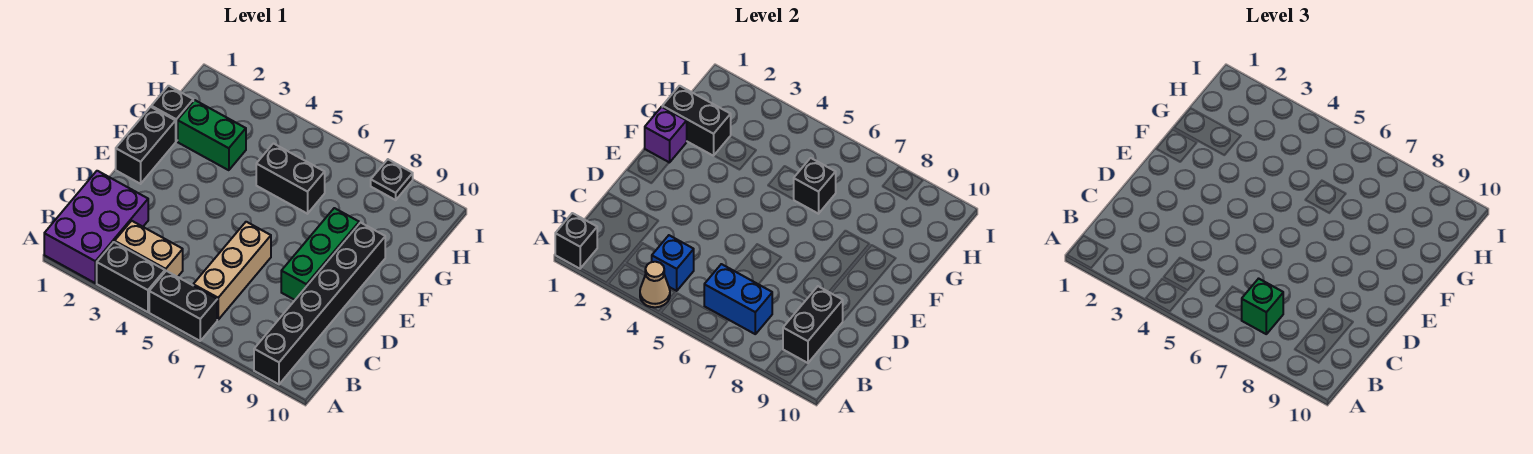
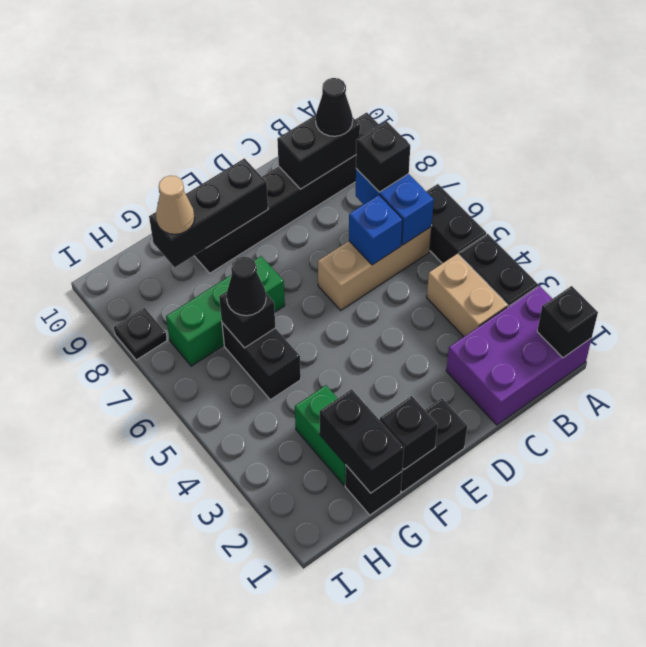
tan cone A4 level 2 -> tan cone G9 level 3
blue brick B4 level 2 -> blue brick C6 level 2
green brick B7 level 3 -> black brick B7 level 3
none -> black cone B9 level 3
green brick D8:F8 level 1 -> green brick F7:H7 level 1
none -> black brick E9:G9 level 2
purple brick F1 level 2 -> black brick F1 level 2
none -> black cone G6 level 3

